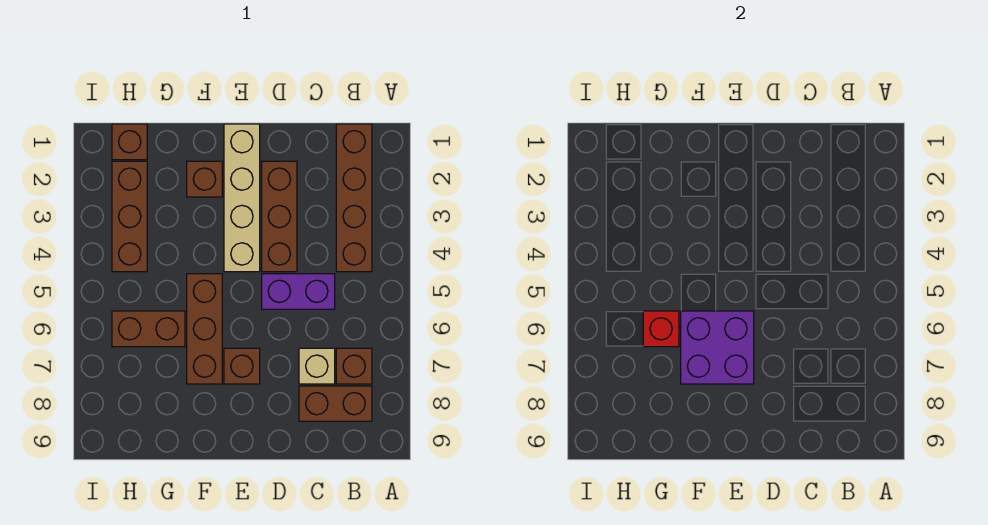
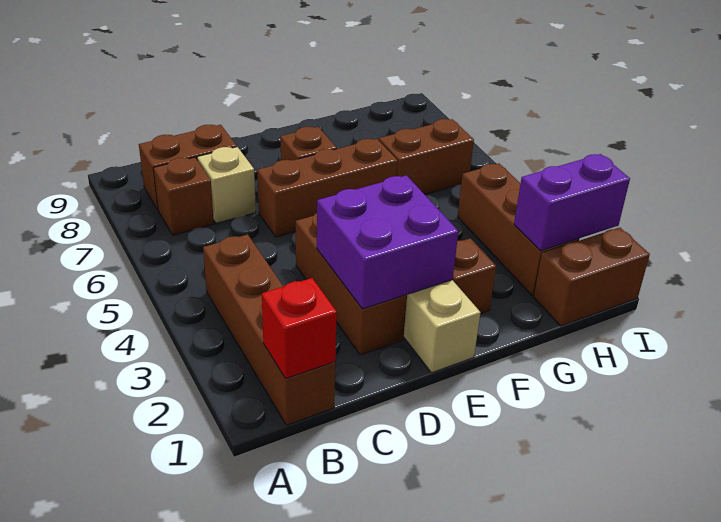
purple brick C5:D5 level 1 -> purple brick H2:I2 level 2
purple brick E6:F7 level 2 -> purple brick D2:E3 level 2
brown brick F5:F7 level 1 -> brown brick D6:F6 level 1
red brick G6 level 2 -> red brick B1 level 2
brown brick H1 level 1 -> brown brick H1:I1 level 1

